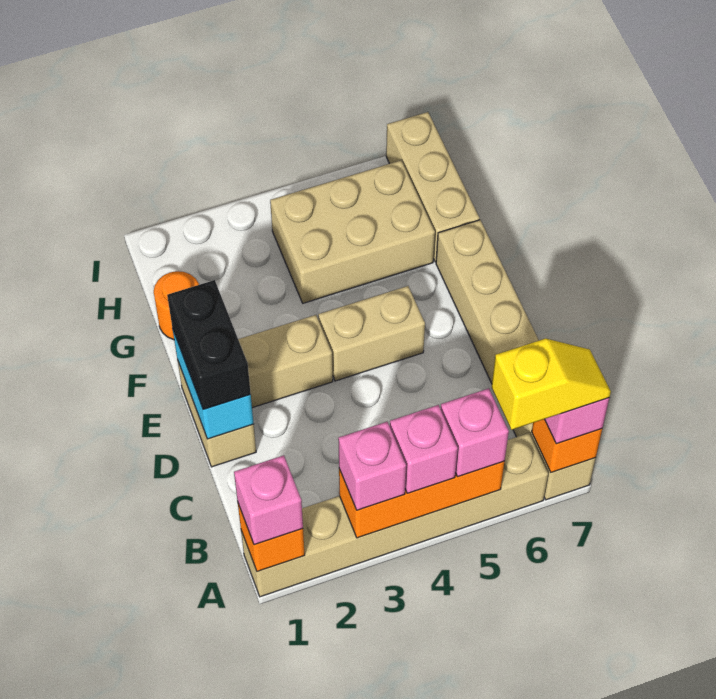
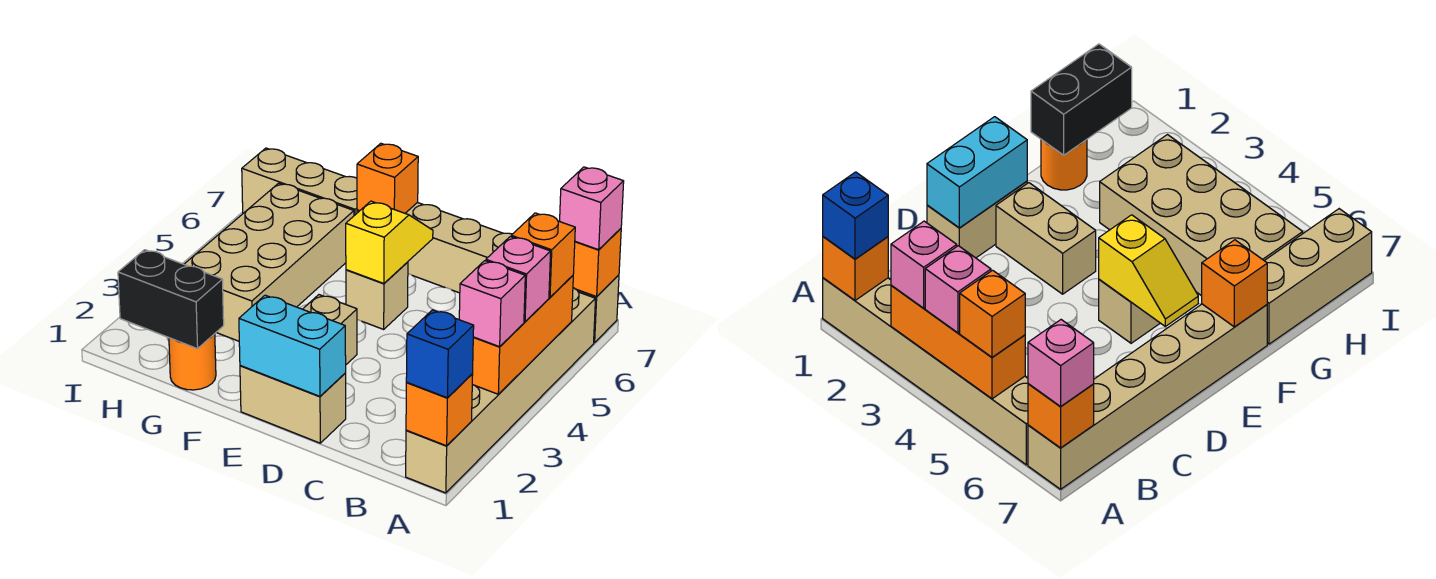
pink brick A1 level 3 -> blue brick A1 level 3
pink brick A5 level 3 -> orange brick A5 level 3
yellow slope A6:A7 level 4 top 6 -> yellow slope E5:E6 level 2 top 5
black brick D1:E1 level 3 -> black brick G1:H1 level 2
tan brick E4:E5 level 1 -> tan brick E5 level 1
none -> orange brick F7 level 2
tan brick G4:H6 level 1 -> tan brick G3:H6 level 1

